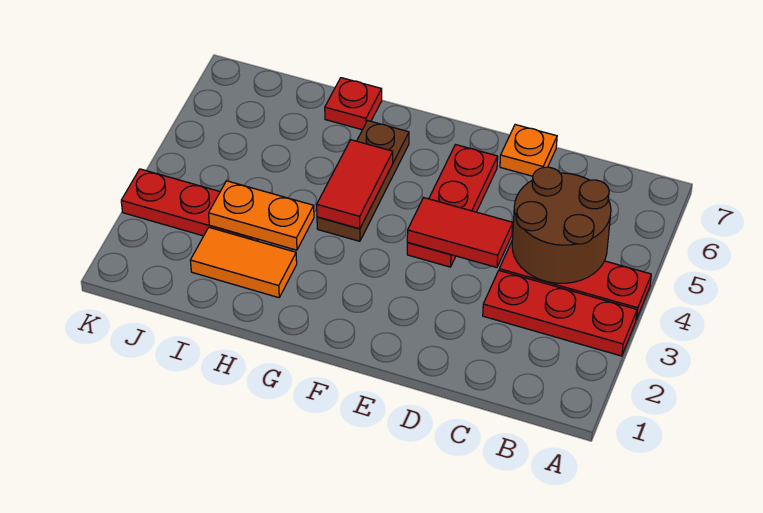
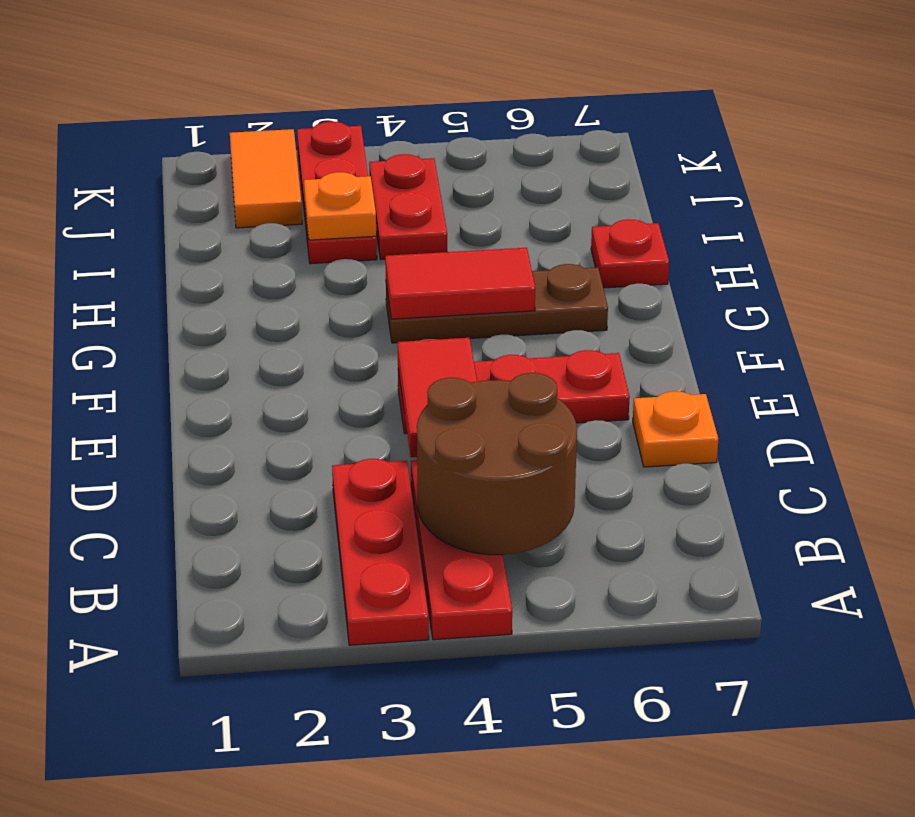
orange tile H2:I2 level 1 -> orange tile J2:K2 level 1
orange plate H3:I3 level 2 -> orange plate I3 level 2
none -> red plate I4:J4 level 1

